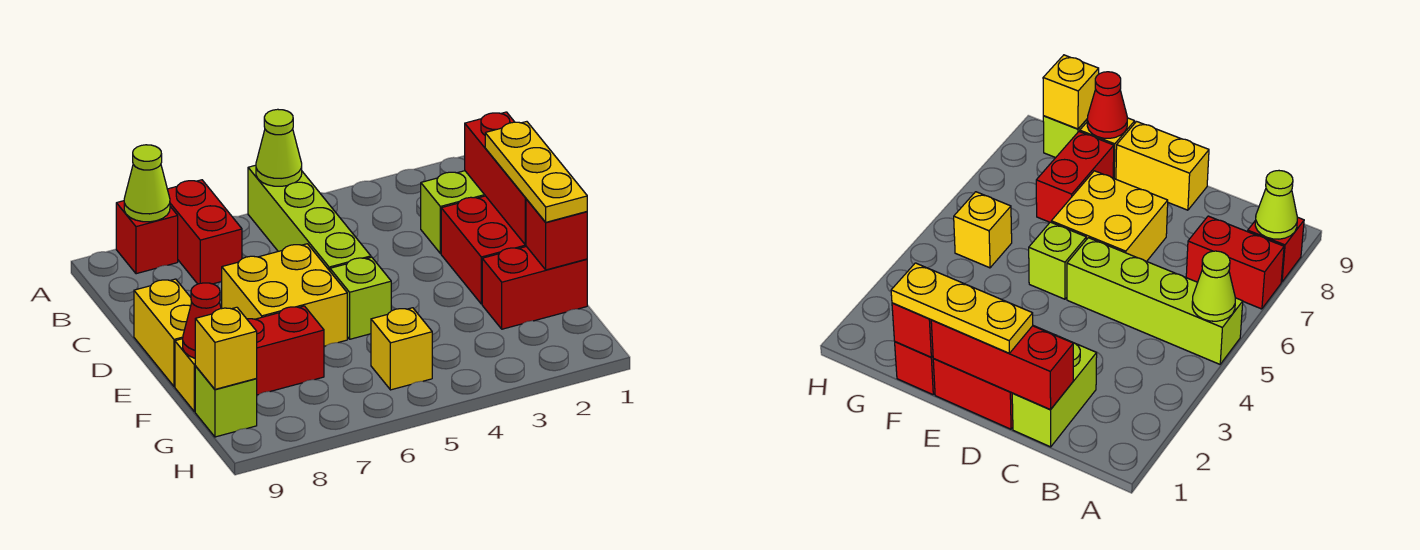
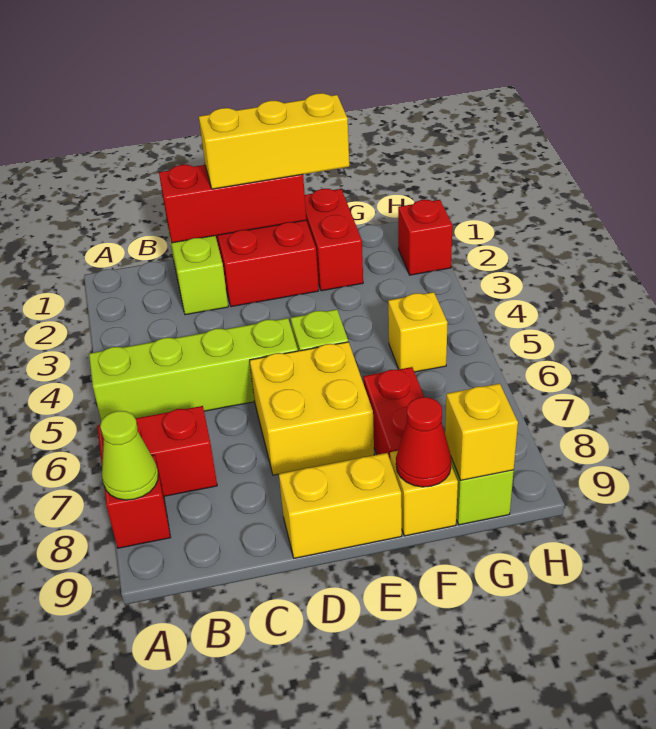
lime cone A5 level 2 -> none
yellow plate D1:F1 level 3 -> yellow brick D1:F1 level 3
red brick F1 level 2 -> red brick H2 level 1

